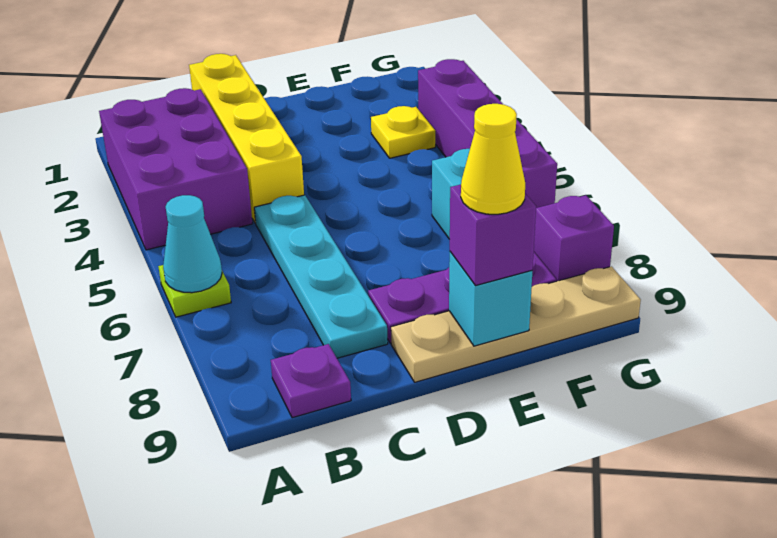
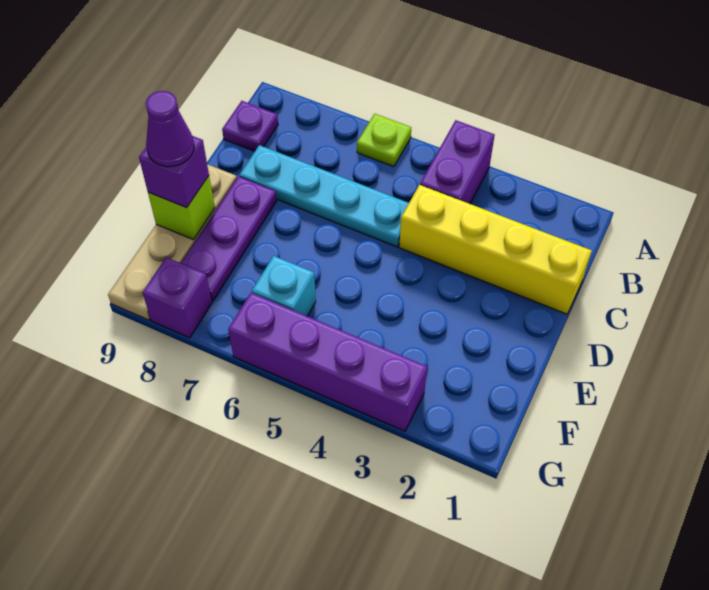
purple brick A2:B4 level 1 -> purple brick A4:B4 level 1
cyan cone A6 level 2 -> none
cyan brick E9 level 2 -> lime brick E9 level 2
yellow cone E9 level 4 -> purple cone E9 level 4
yellow plate F3 level 1 -> none

